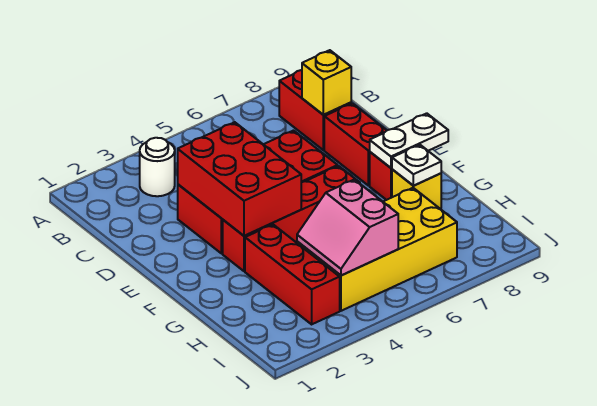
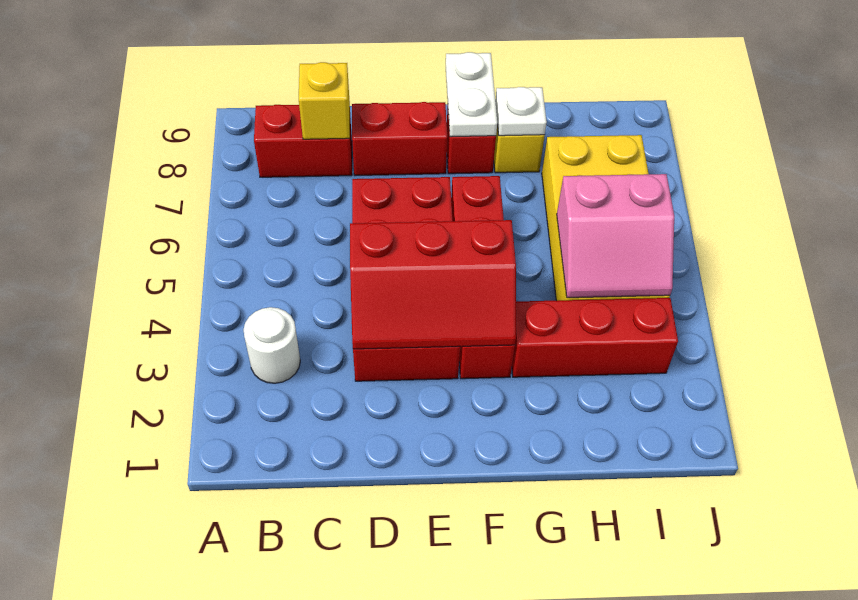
red brick D3:F4 level 2 -> red slope D3:F4 level 2 top 4

